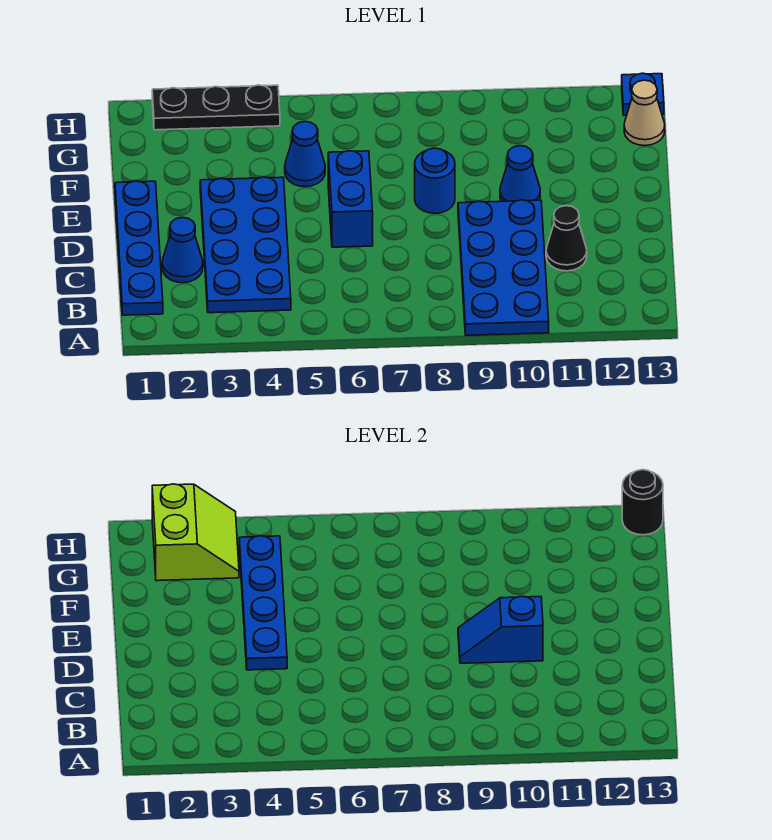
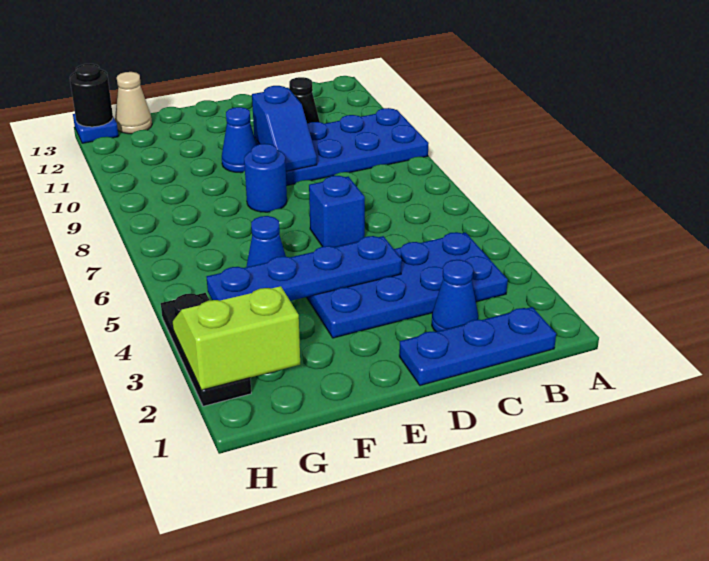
blue plate B1:E1 level 1 -> blue plate B1:D1 level 1
blue brick D6:E6 level 1 -> blue brick D6 level 1

